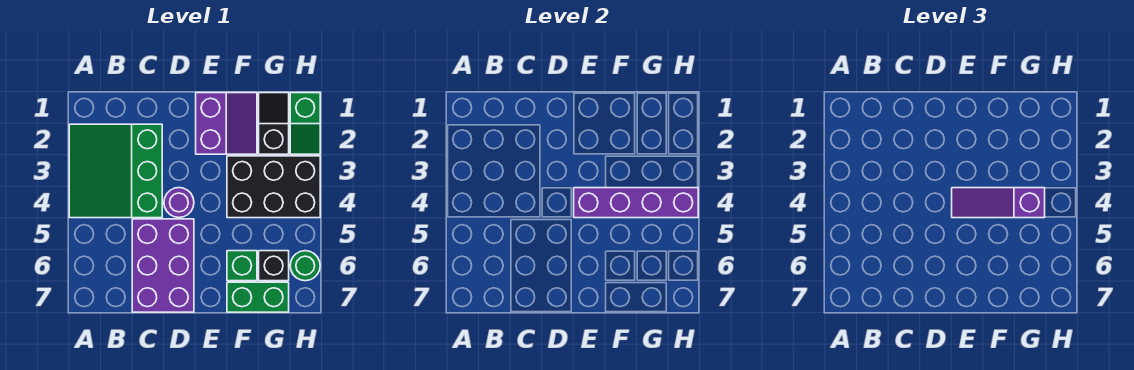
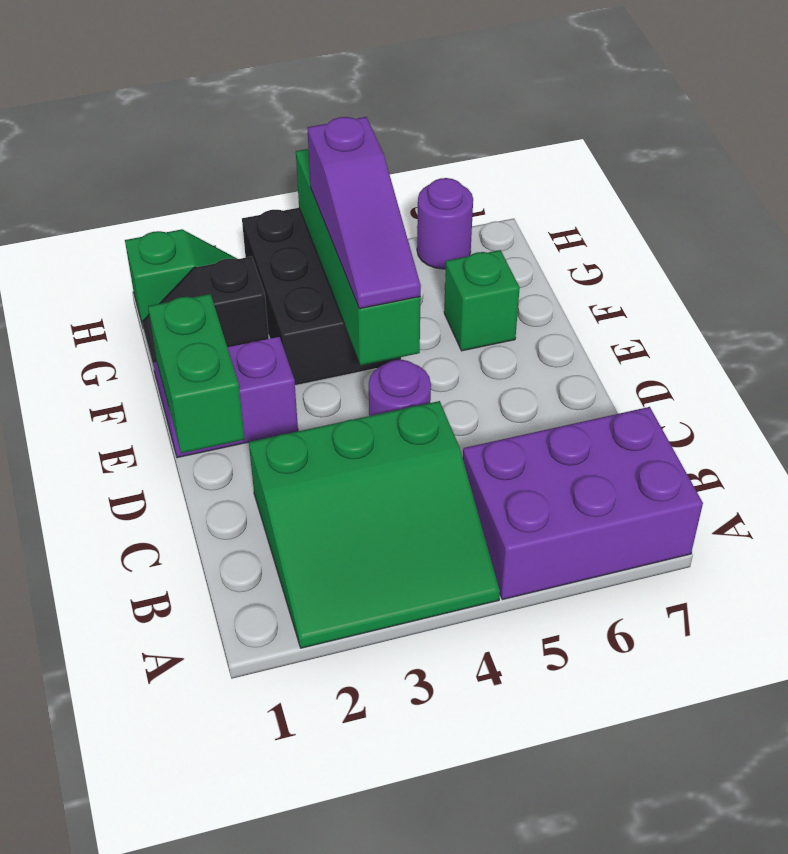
purple brick C5:D7 level 1 -> purple brick A5:B7 level 1
purple brick E4:H4 level 2 -> green brick E4:H4 level 2
green brick F7:G7 level 1 -> green brick D1:E1 level 2
black brick G6 level 1 -> none
green round brick H6 level 1 -> purple round brick H6 level 1

